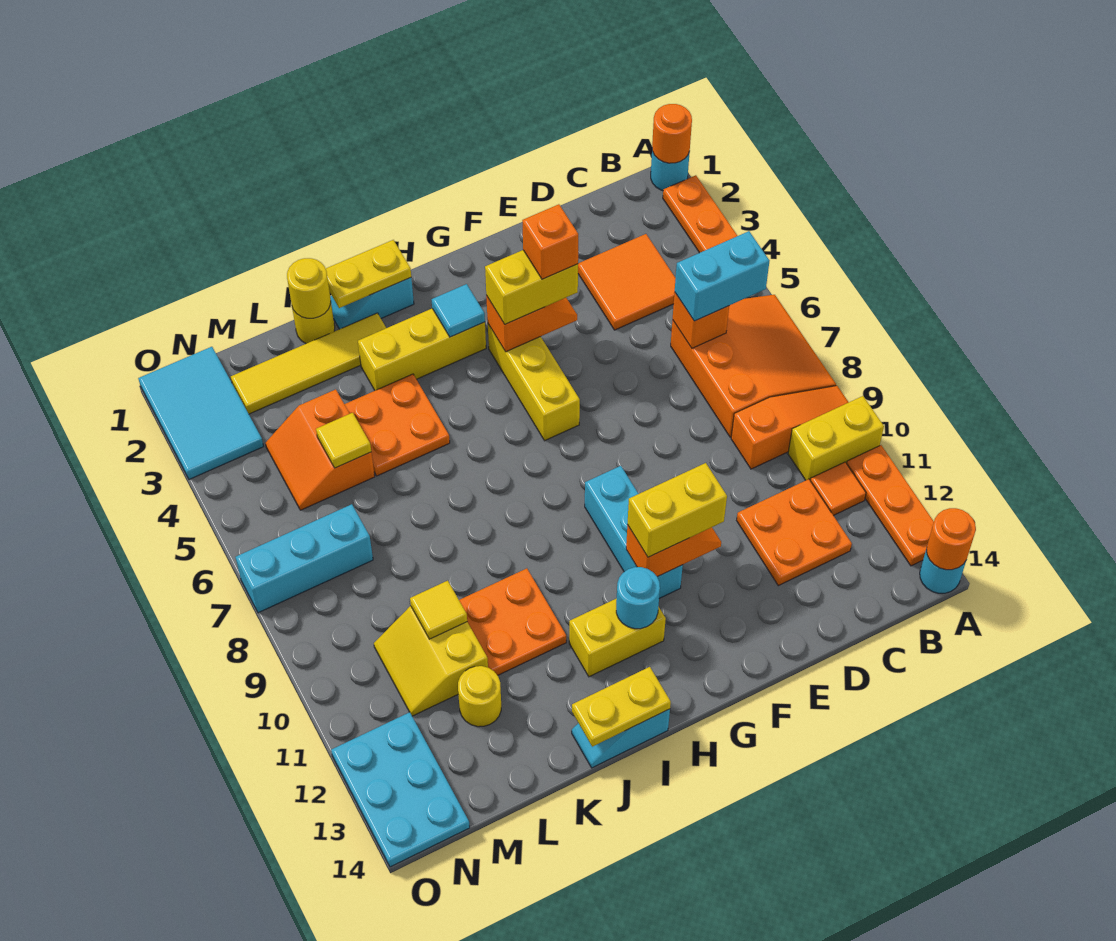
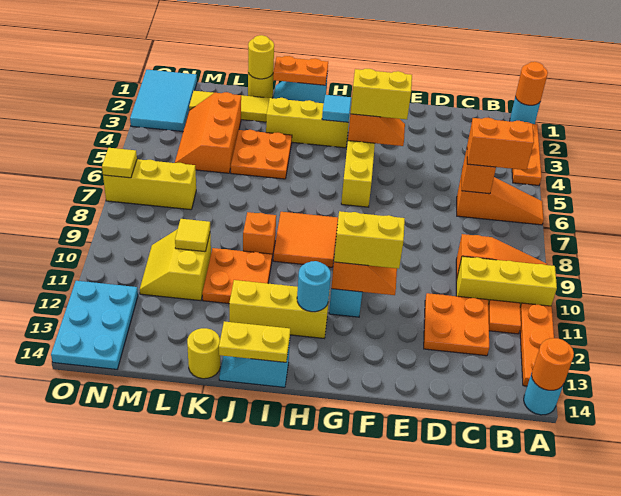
orange slope A6:C8 level 1 top C -> orange slope A6:C6 level 1 top C
yellow brick A10:B10 level 1 -> yellow brick A10:C10 level 1
cyan brick B6:C6 level 3 -> orange brick B6:C6 level 3
orange tile C3:D4 level 1 -> orange tile H8:I9 level 1
orange brick F4 level 4 -> orange brick J9 level 1
yellow brick H12:I12 level 1 -> yellow brick H12:J12 level 1
yellow plate I1:J1 level 2 -> orange plate I1:J1 level 2
orange slope L4:M5 level 1 top L -> orange slope L3:M5 level 1 top L
yellow tile L5 level 2 -> yellow tile O7 level 2
yellow round brick L12 level 1 -> yellow round brick K14 level 1
cyan brick M7:O7 level 1 -> yellow brick M7:O7 level 1

